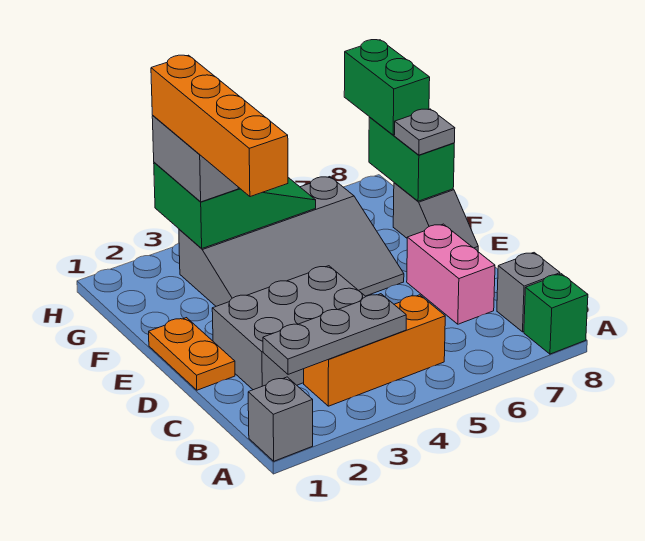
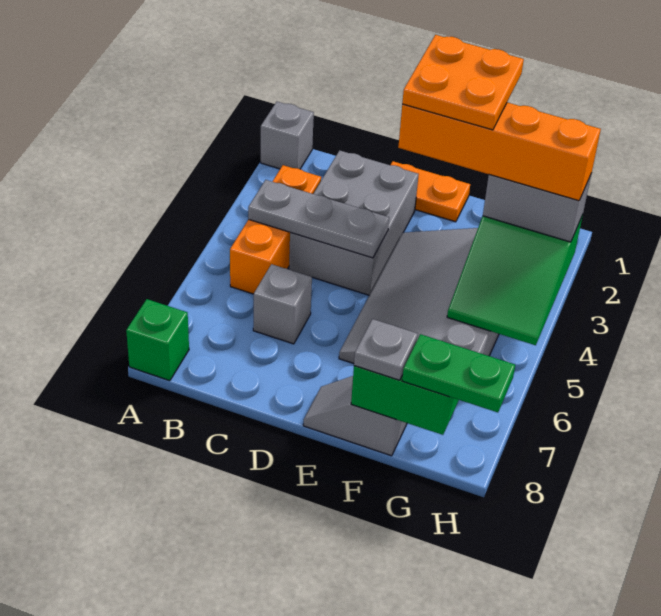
grey plate B2:B4 level 2 -> grey plate B4:D4 level 2
grey brick B8 level 1 -> grey brick C6 level 1
pink brick C7:D7 level 1 -> none
none -> orange plate E2:F3 level 5
green brick G8:H8 level 3 -> green plate G8:H8 level 3

